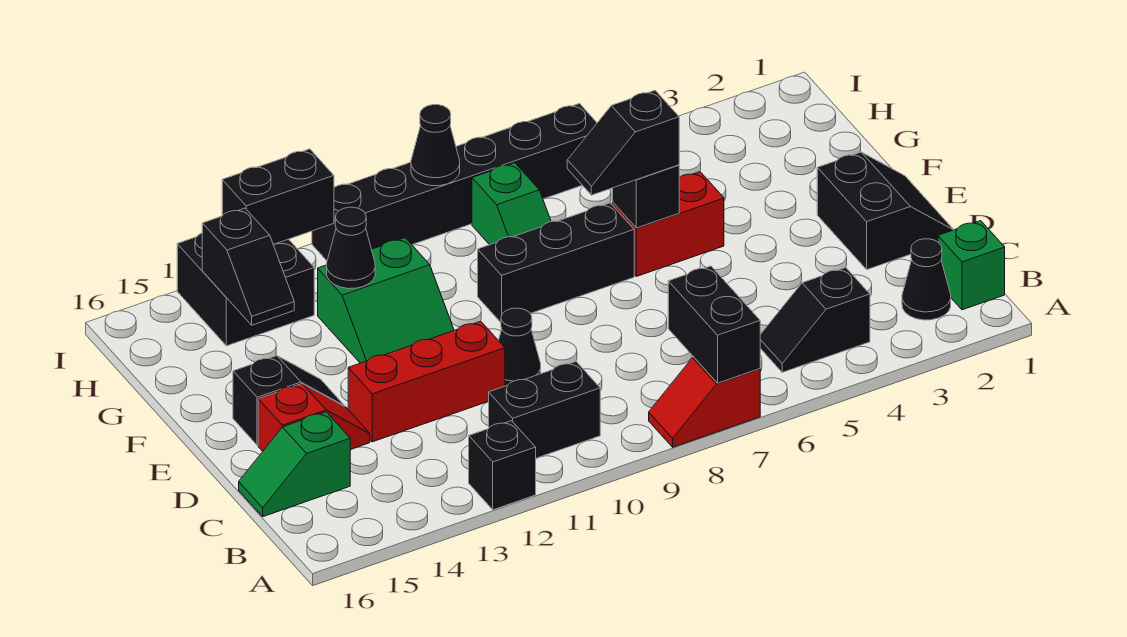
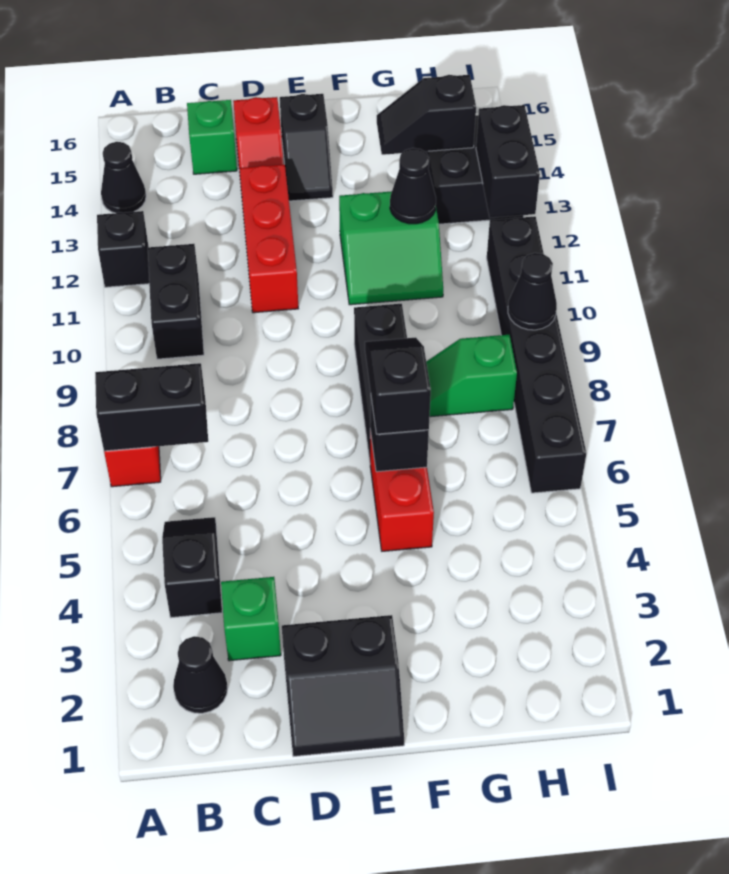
green brick B1 level 1 -> green brick C3 level 1
black cone D10 level 1 -> black cone A14 level 1
green slope F11:G12 level 1 top G -> green slope F11:G12 level 1 top 12

